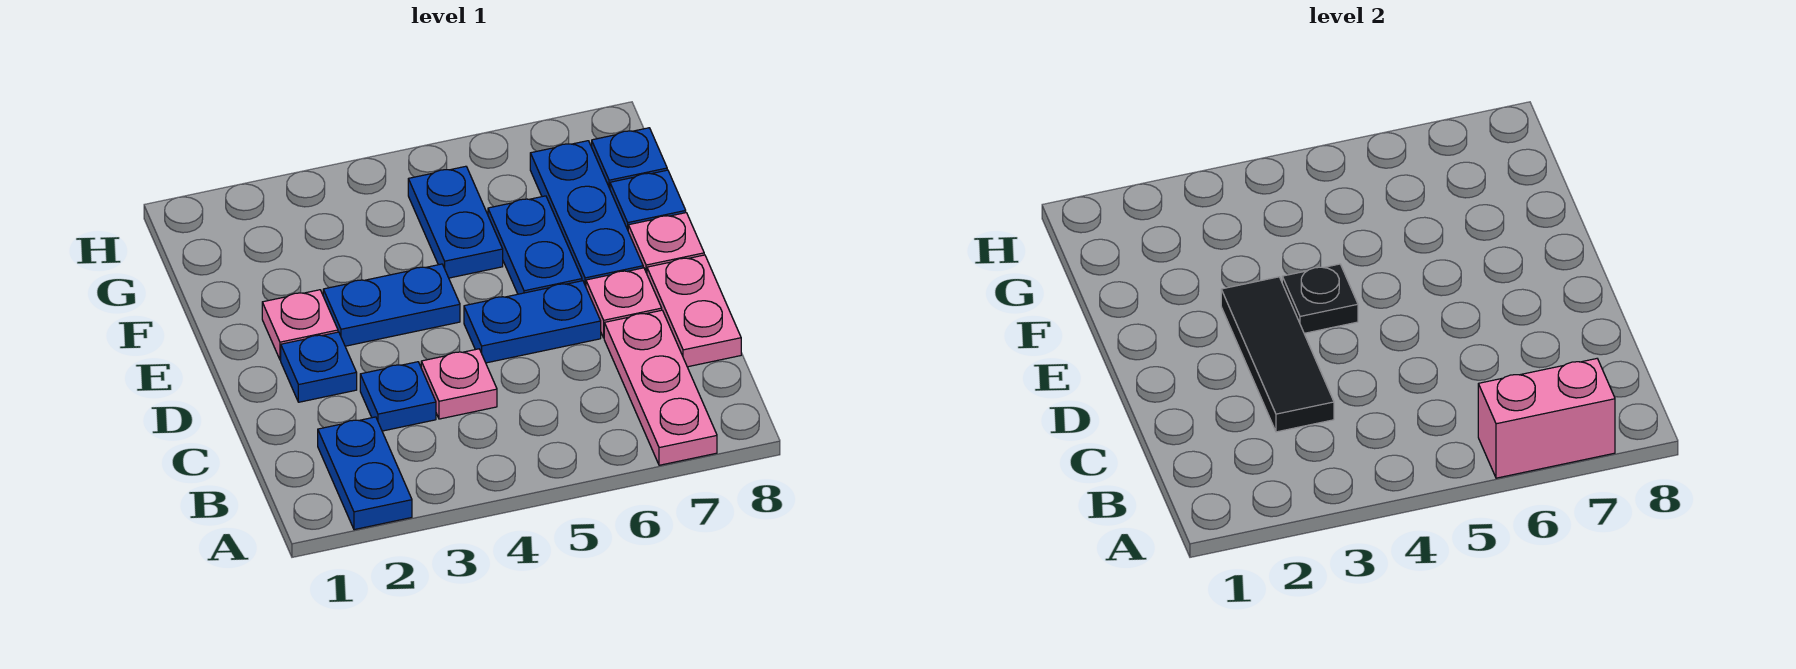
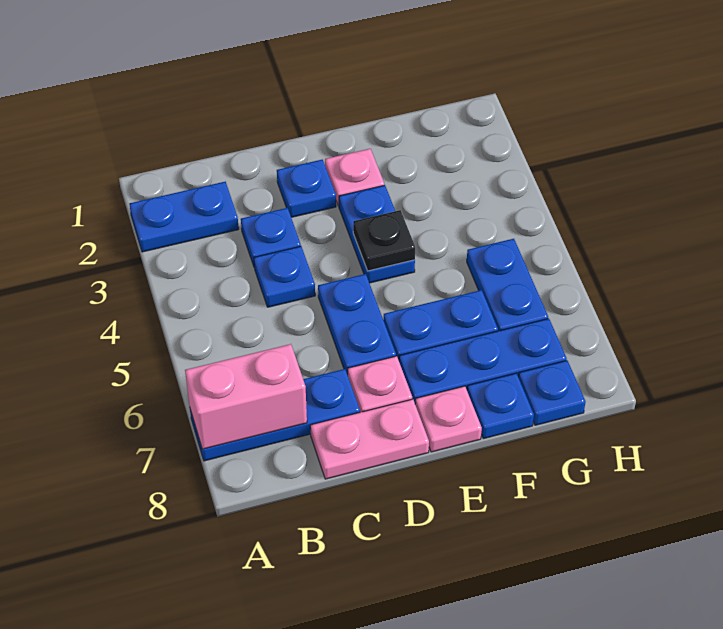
pink brick A6:A7 level 2 -> pink brick A7:B7 level 2
pink plate A7:C7 level 1 -> blue plate A7:C7 level 1
black tile C3:E3 level 2 -> none
pink plate C4 level 1 -> blue plate C4 level 1
blue plate F5:G5 level 1 -> blue plate G5:G6 level 1

